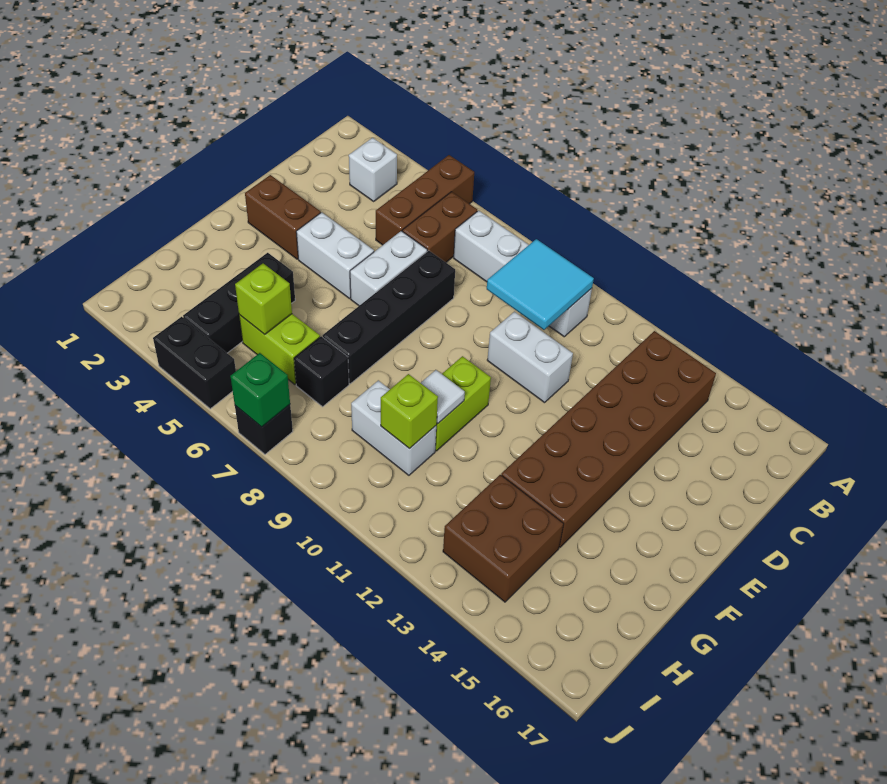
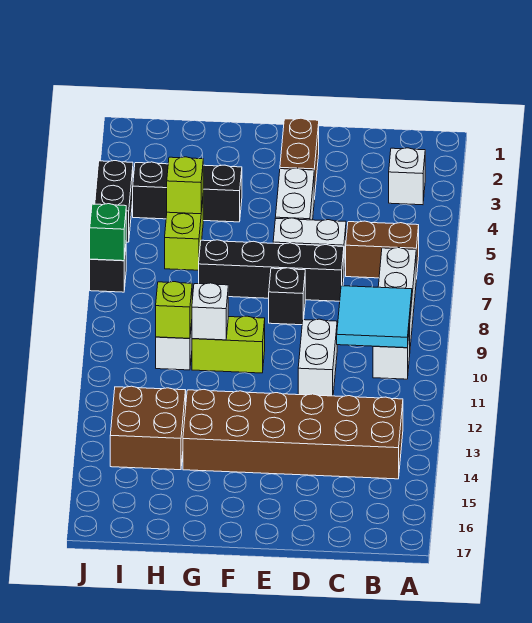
brown brick A5:C5 level 1 -> none
white tile G10 level 2 -> white brick G10 level 2
black brick H7 level 1 -> black brick E8 level 1

